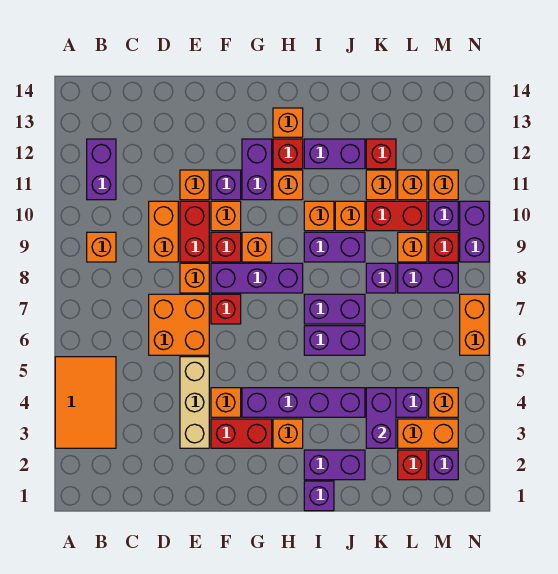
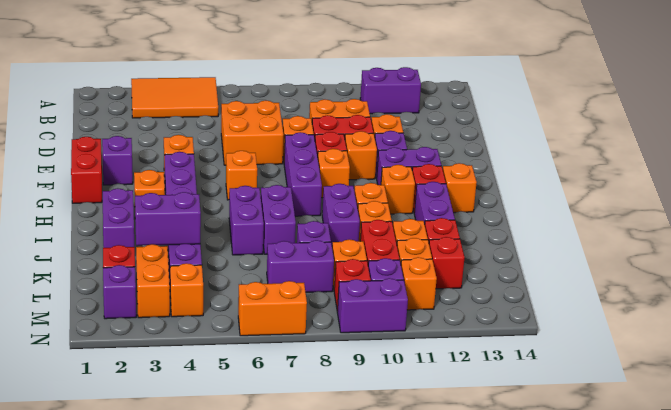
orange brick B9 level 1 -> orange brick G6 level 1
tan brick E3:E5 level 1 -> none
red brick F3:G3 level 1 -> red brick F1:G1 level 1
red brick F7 level 1 -> red brick L12 level 1
purple brick I1 level 1 -> purple brick F2 level 1
purple brick L8:M8 level 1 -> purple brick L7:L8 level 1

